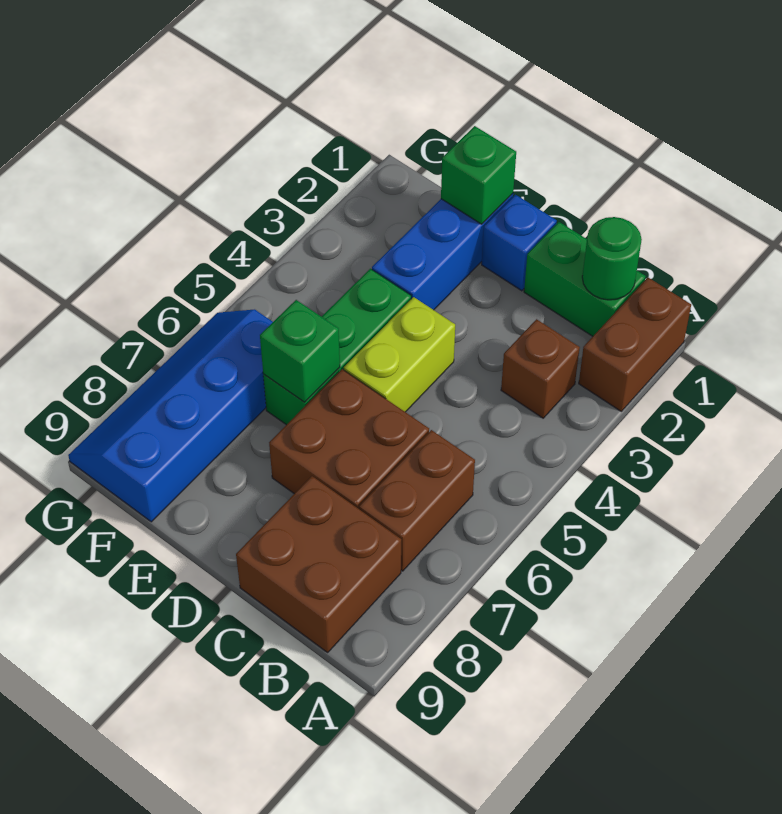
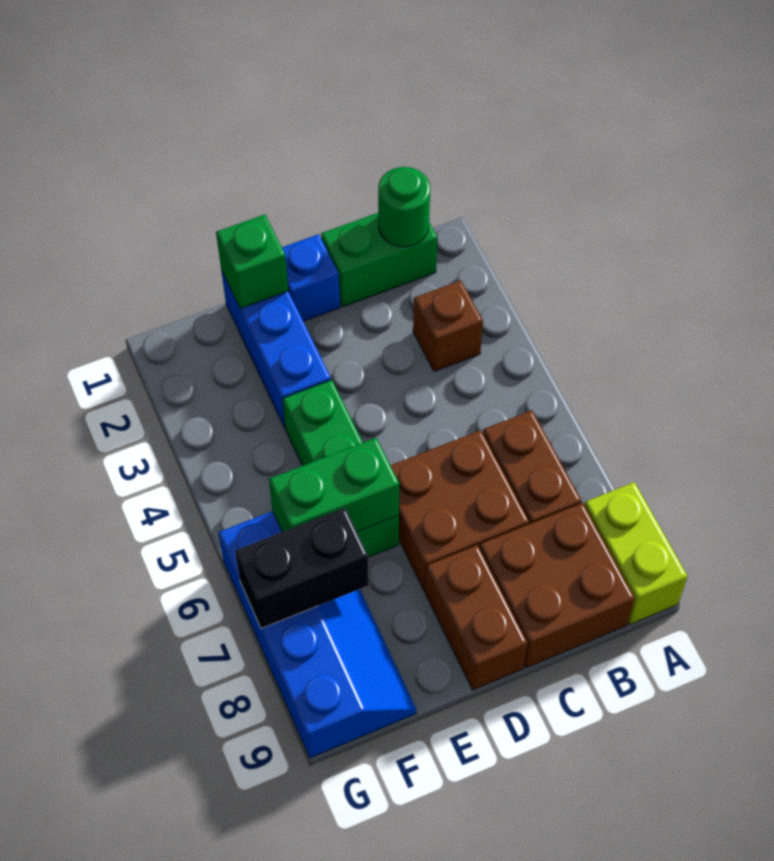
brown brick A1:A2 level 1 -> brown brick D8:D9 level 1
lime brick D4:D5 level 1 -> lime brick A8:A9 level 1
green brick E6 level 2 -> green brick E6:F6 level 2
blue slope F6:G9 level 1 top F -> blue slope F6:G9 level 1 top G
none -> black brick F7:G7 level 2

